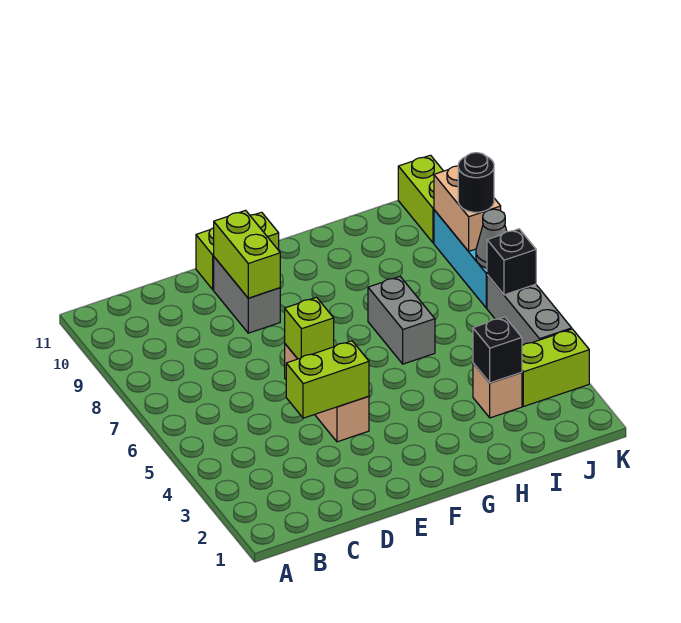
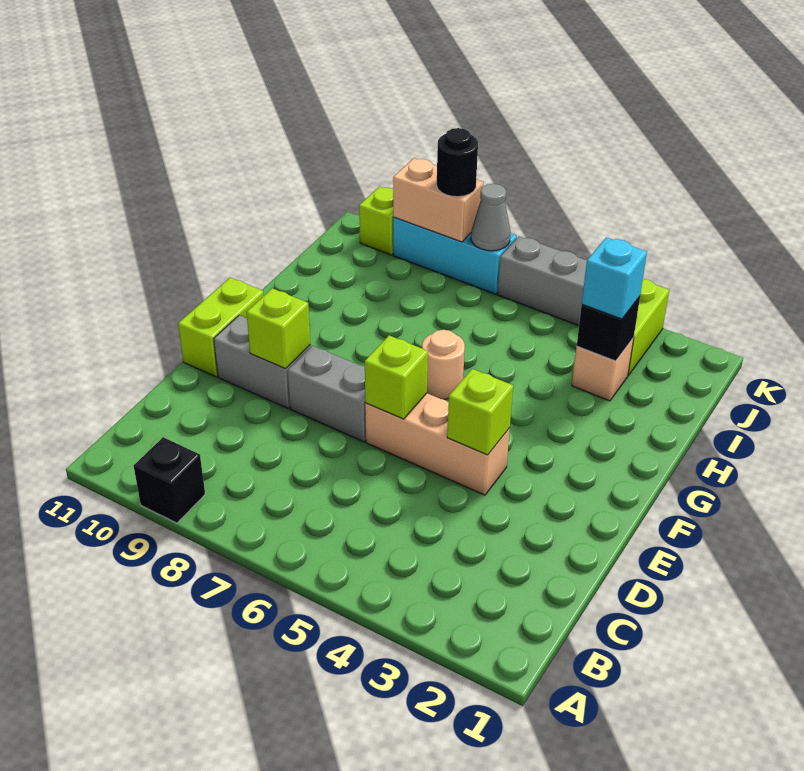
lime brick D4:E4 level 2 -> lime brick E4 level 2
lime brick E9:E10 level 2 -> lime brick E9 level 2
none -> tan round brick G6 level 1
grey brick H6:H7 level 1 -> grey brick E7:E8 level 1
none -> cyan brick I3 level 3
black brick K6 level 2 -> black brick A9 level 1
lime brick K10:K11 level 1 -> lime brick K10 level 1

